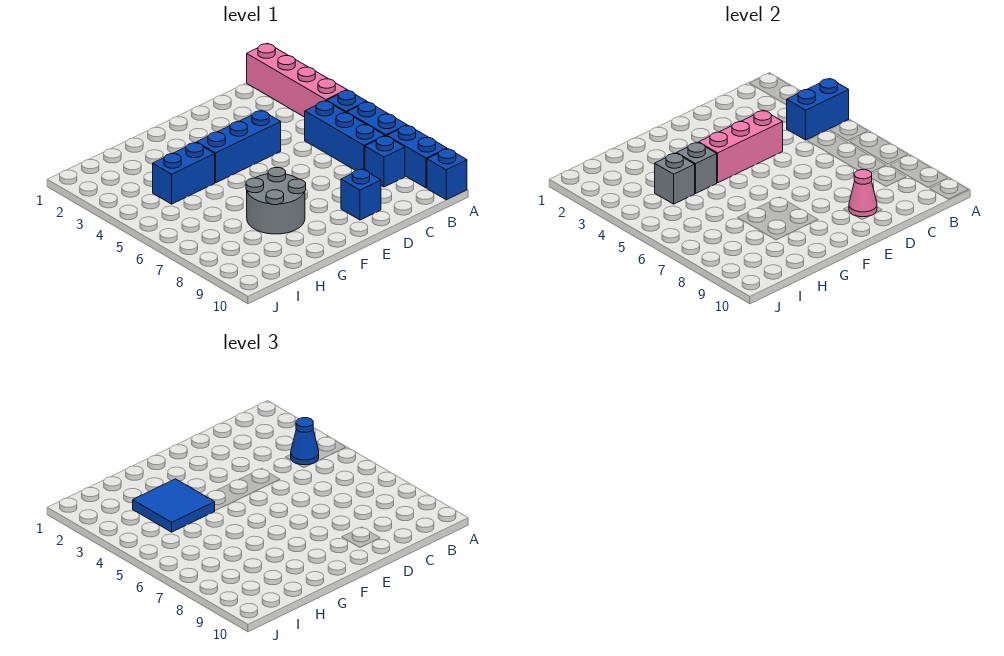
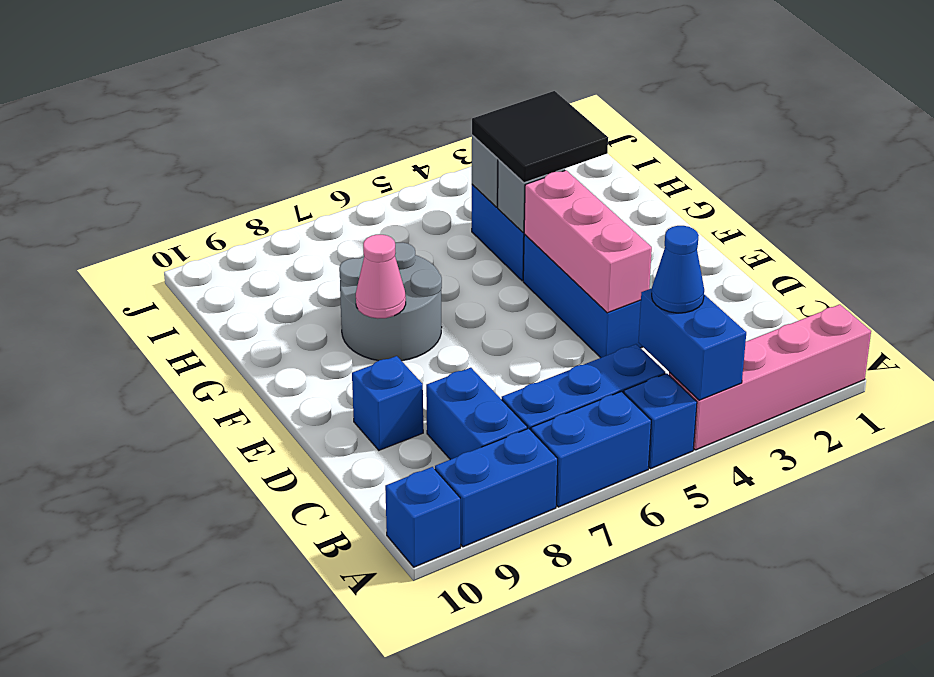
blue brick B8 level 1 -> blue brick B8:C8 level 1
pink cone D9 level 2 -> pink cone F8 level 2
blue tile G3:H4 level 3 -> black tile G3:H4 level 3

